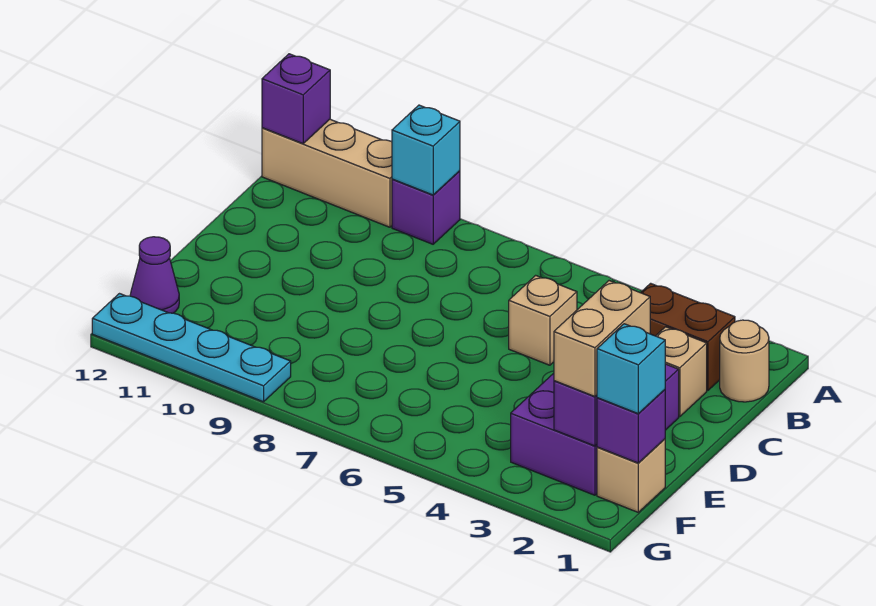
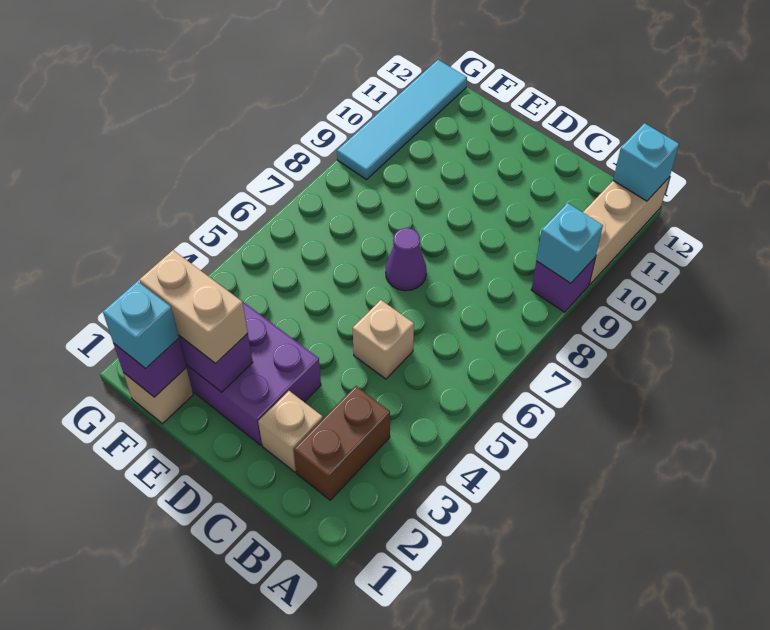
purple brick A12 level 2 -> cyan brick A12 level 2
tan round brick B1 level 1 -> none
purple cone F12 level 1 -> purple cone D7 level 1
cyan plate G9:G12 level 1 -> cyan tile G9:G12 level 1

